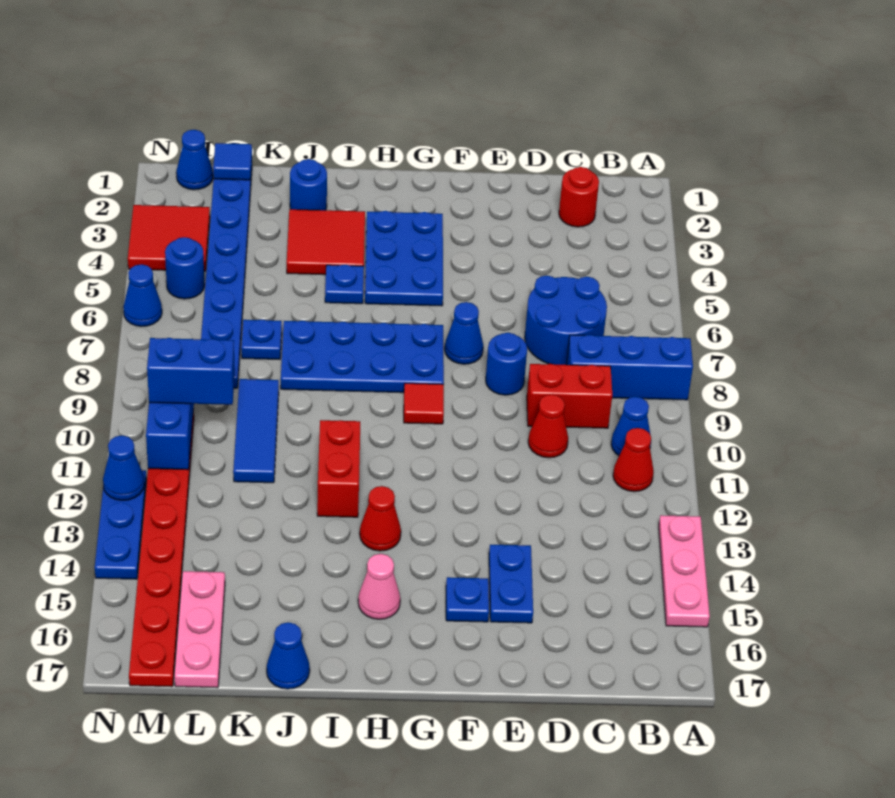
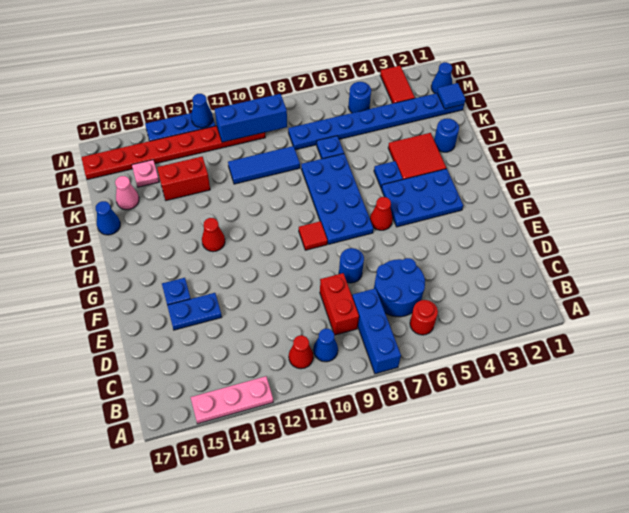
red round brick C2 level 1 -> red round brick B6 level 1
red cone D10 level 1 -> red cone G6 level 1
blue cone F7 level 1 -> none
pink cone H15 level 1 -> pink cone K16 level 1
red brick I11:I12 level 1 -> red brick K13:K14 level 1
blue brick L10:M10 level 3 -> none
pink plate L15:L17 level 1 -> pink plate L15 level 1
red tile M3:N4 level 1 -> red tile M3:N3 level 1
blue cone N6 level 1 -> none

